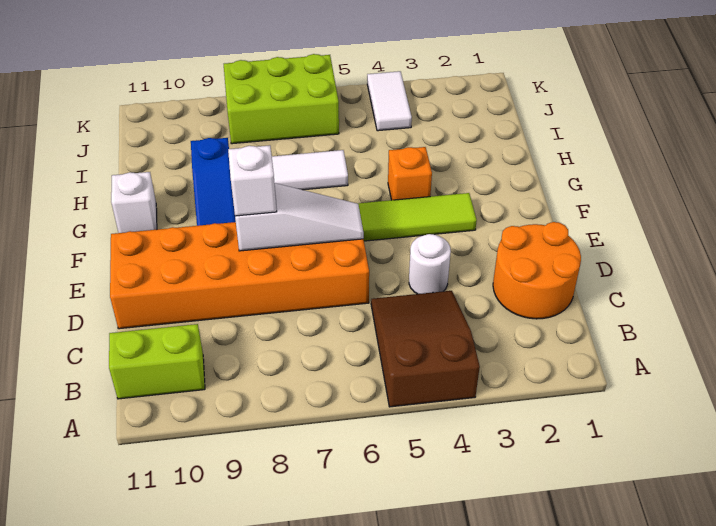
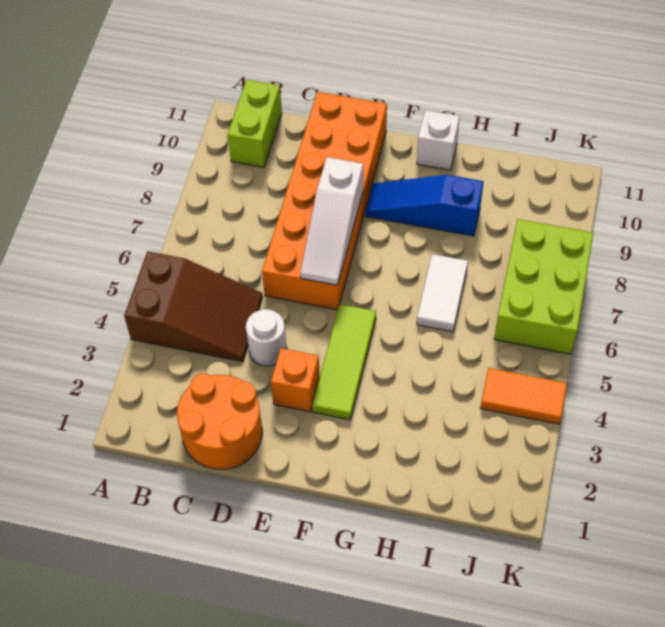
white brick E8 level 3 -> none
orange brick G4 level 1 -> orange brick E3 level 1
white tile J4:K4 level 1 -> orange tile J4:K4 level 1

